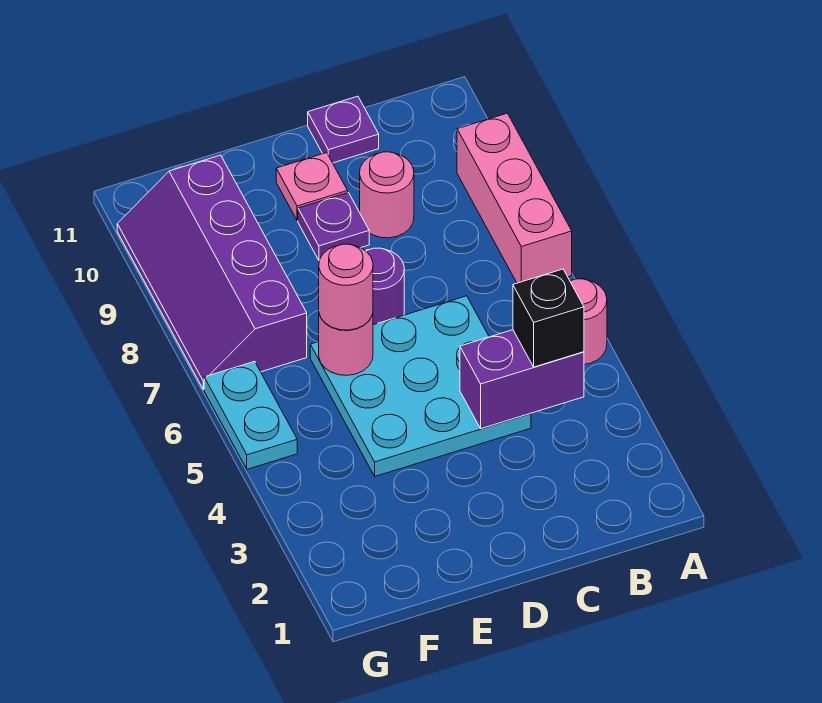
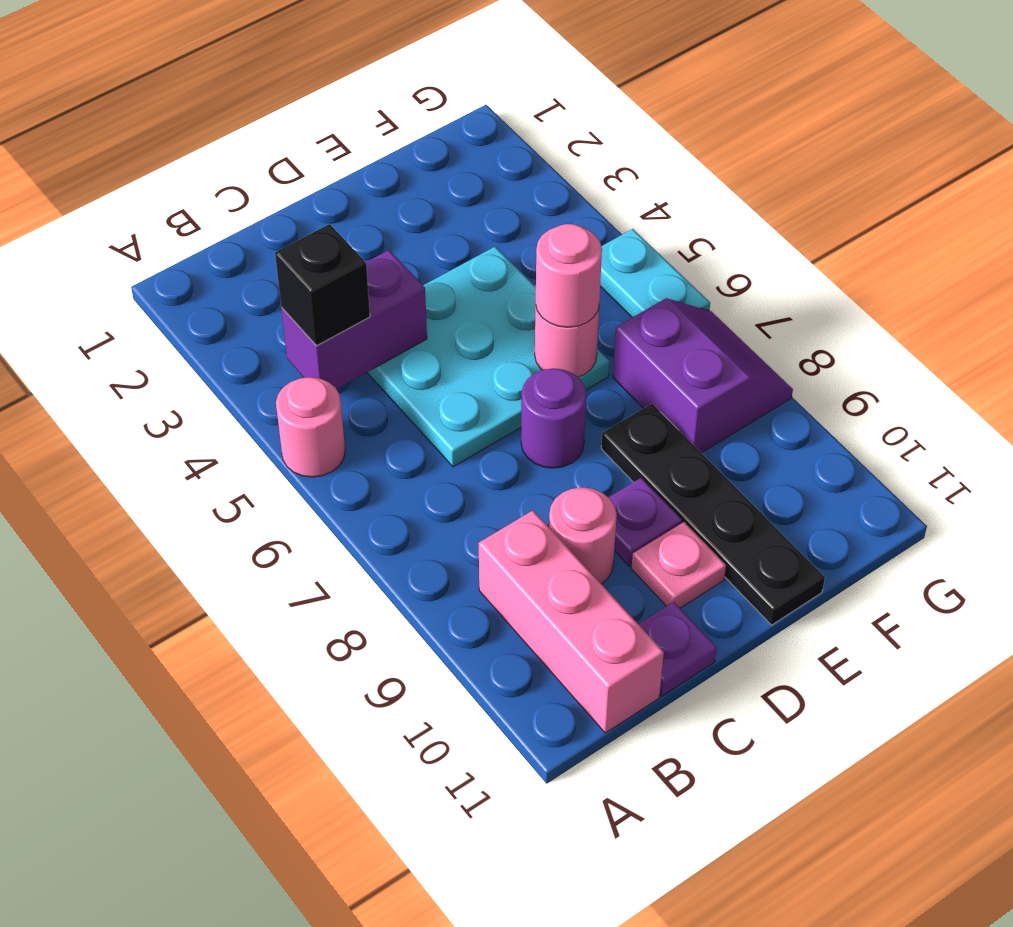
pink brick A7:A9 level 1 -> pink brick B9:B11 level 1
none -> black plate E8:E11 level 1
purple slope F7:G10 level 1 top F -> purple slope F7:G8 level 1 top F

